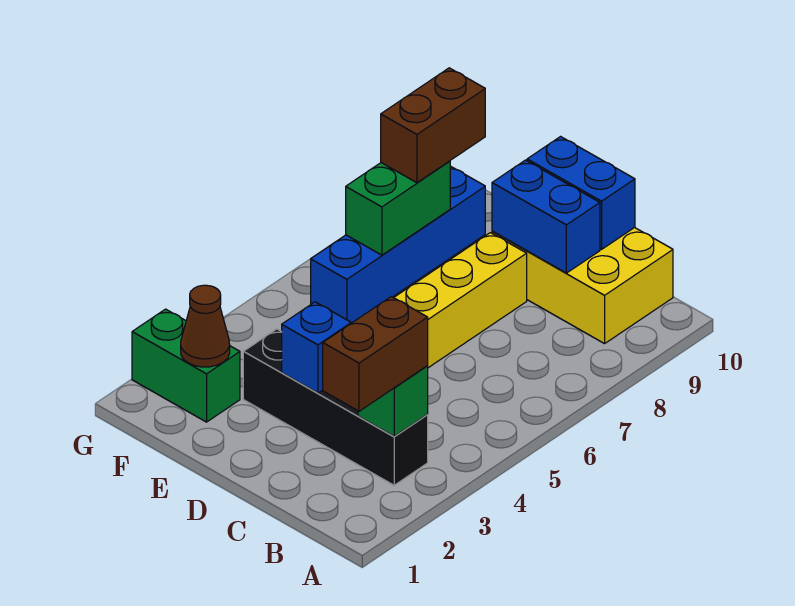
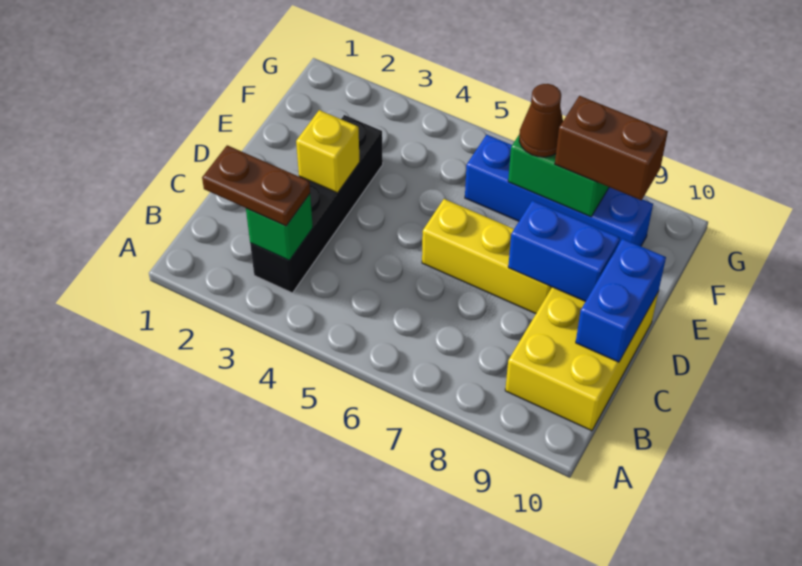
brown brick B2:B3 level 3 -> brown plate B2:B3 level 3
blue brick C9:D9 level 2 -> blue brick D8:D9 level 2
blue brick D3 level 2 -> yellow brick D3 level 2
green brick F2:G2 level 1 -> none
brown cone F2 level 2 -> brown cone F7 level 3

